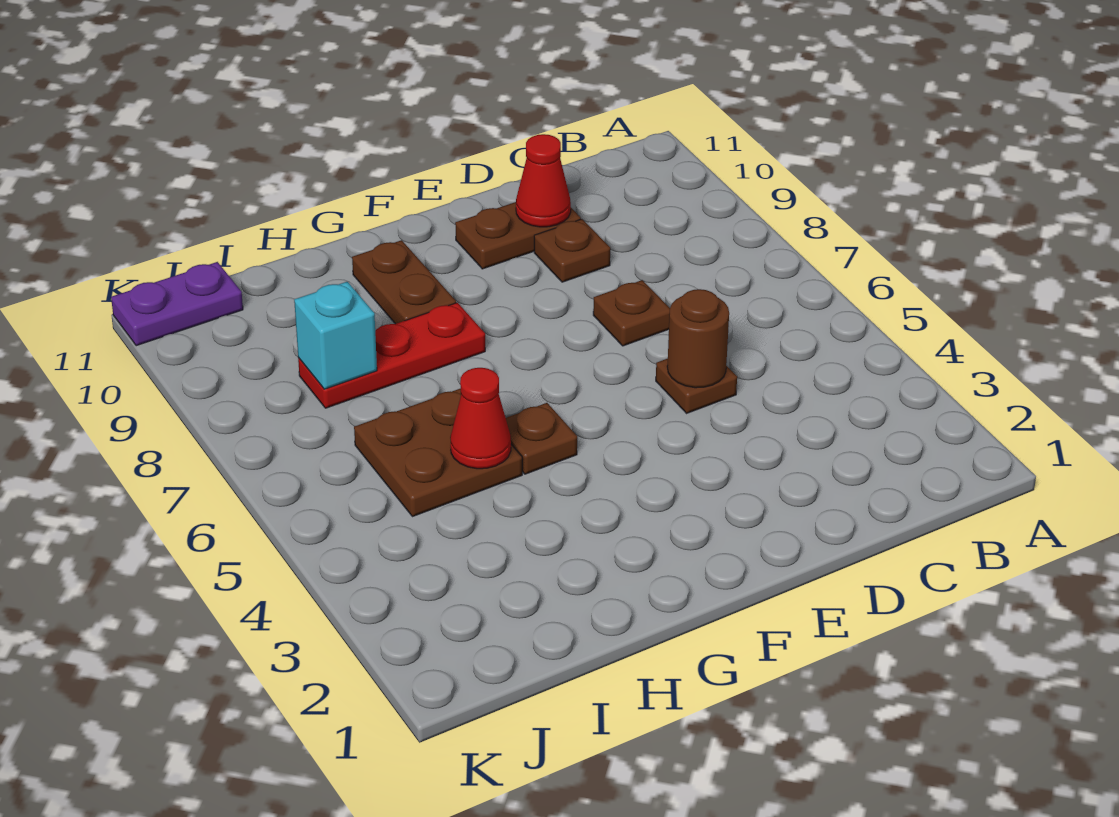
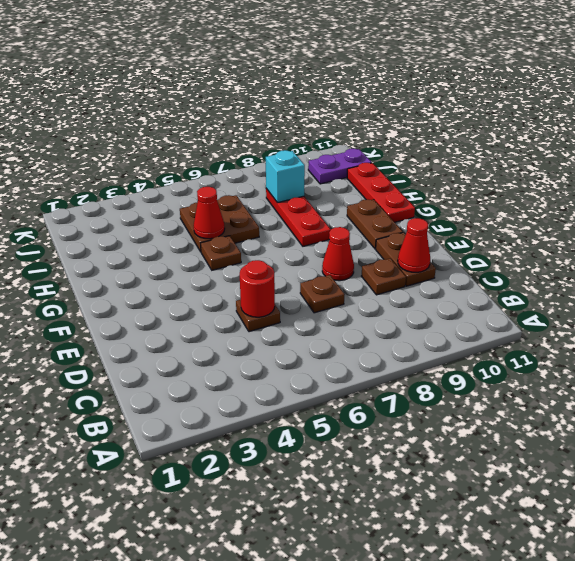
brown round brick D5 level 2 -> red round brick D5 level 2
none -> red cone E8 level 1
brown plate G9:G10 level 1 -> brown plate F10:G10 level 1
none -> red plate G11:I11 level 1
purple plate J11:K11 level 1 -> purple plate J10:J11 level 1

